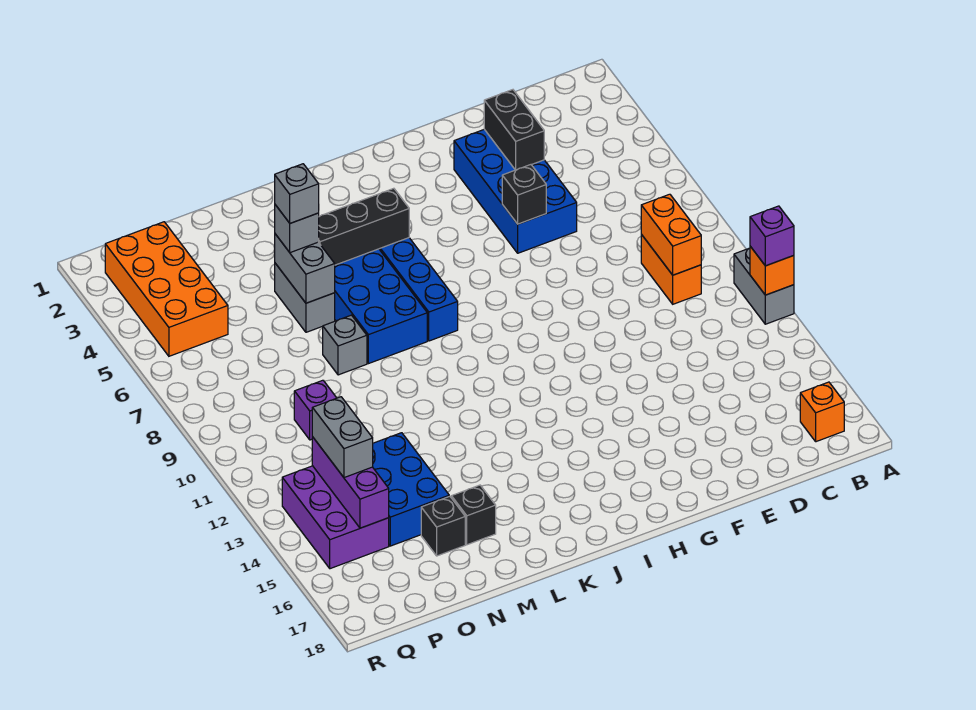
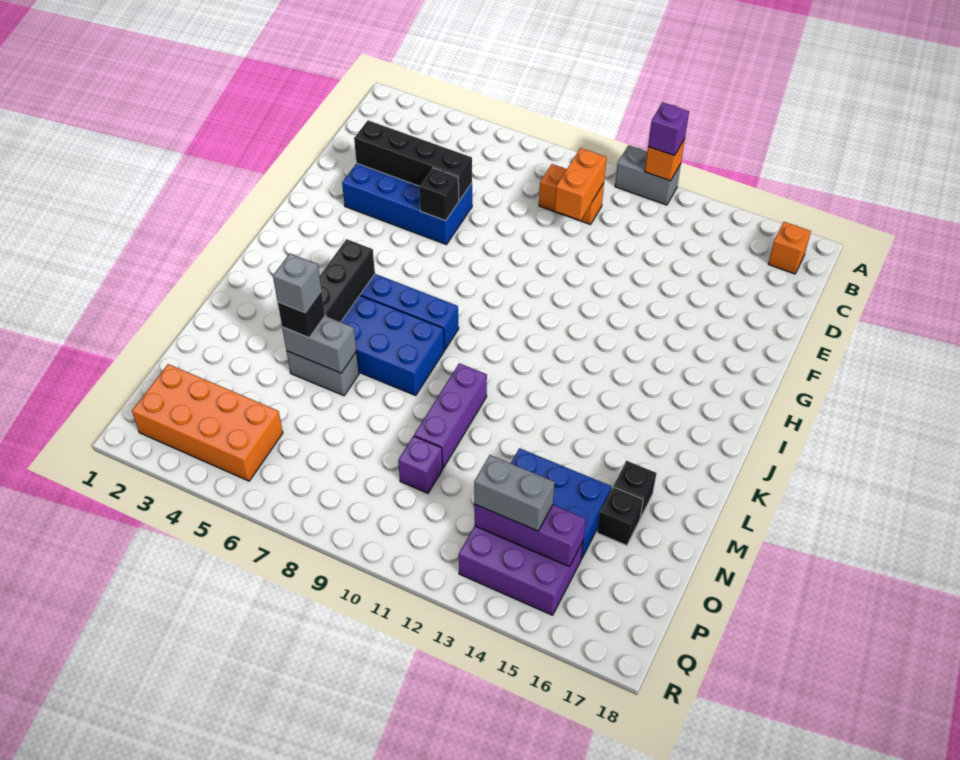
orange brick C9:C10 level 2 -> orange brick C10:D10 level 2
black brick E3:E4 level 2 -> black brick E3:E6 level 2
none -> purple brick L10:N10 level 1
grey brick M5 level 3 -> black brick M5 level 3
grey brick M8 level 1 -> none

